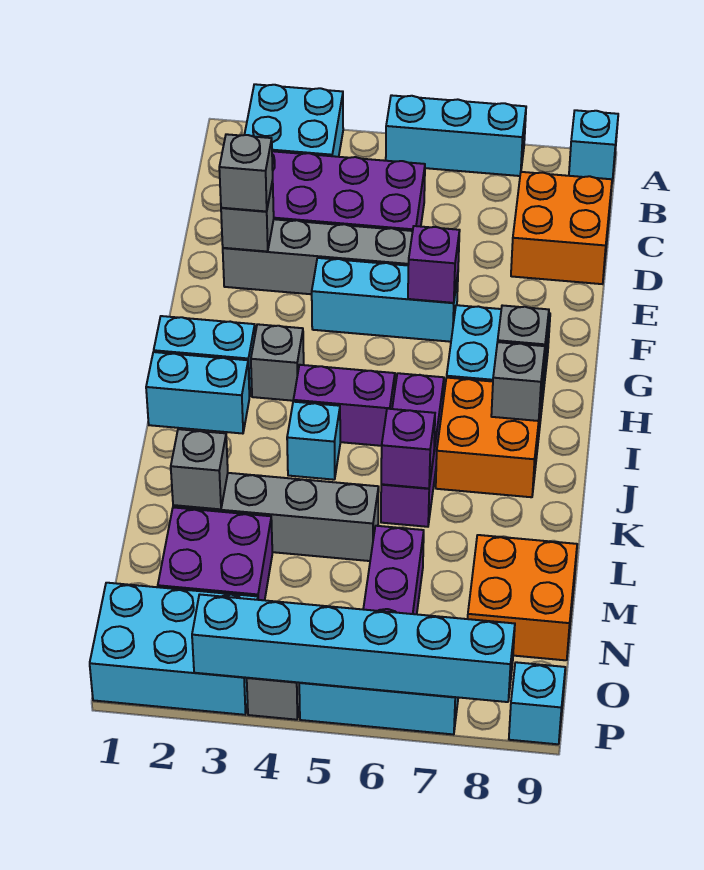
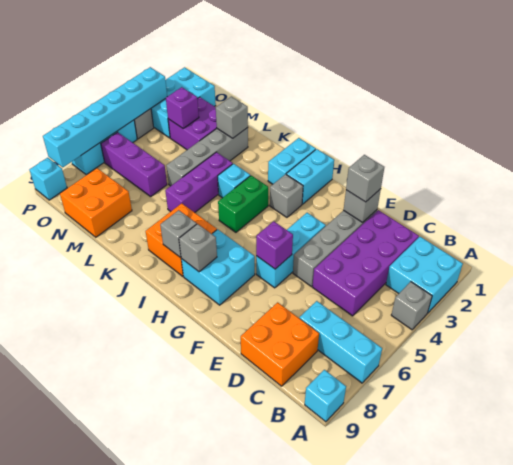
none -> grey brick A4 level 1
cyan brick A5:A7 level 1 -> cyan brick A7:C7 level 1
purple brick I4:I5 level 1 -> green brick I4:I5 level 1
purple brick I6:K6 level 1 -> purple brick K4:K6 level 1
purple brick K6 level 2 -> purple brick N3 level 2

